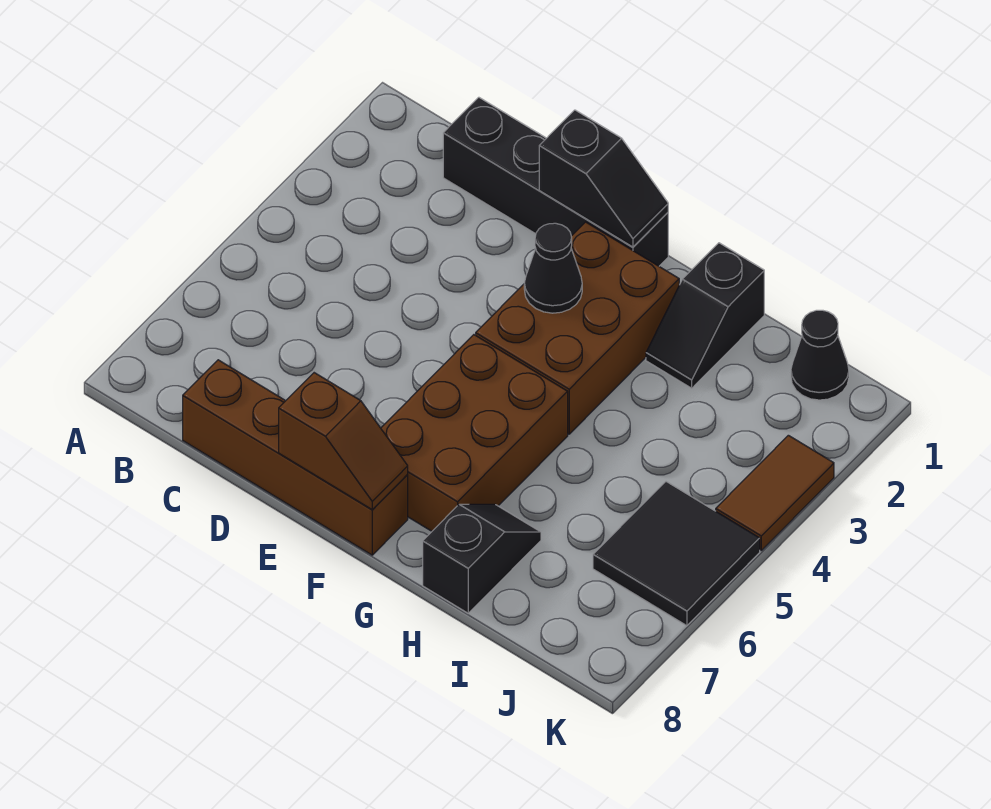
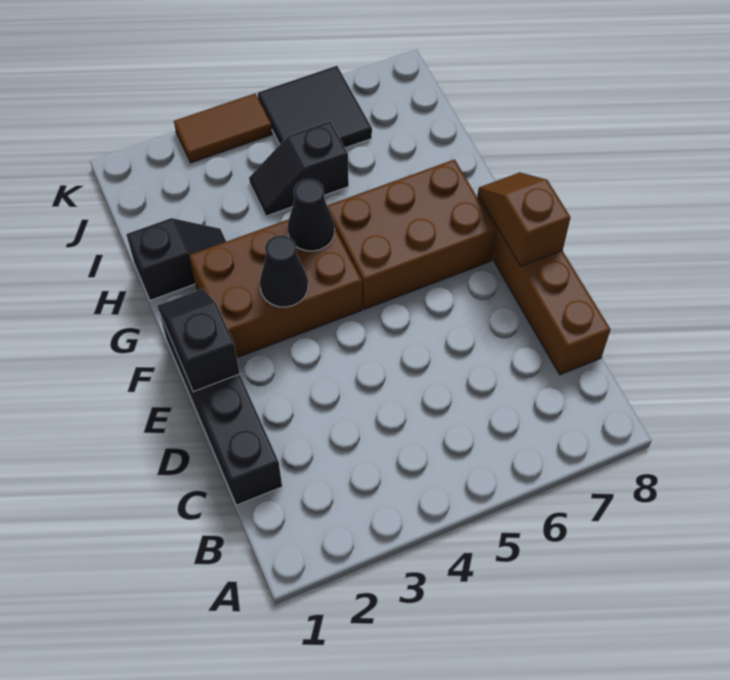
black slope H7:H8 level 1 top 8 -> black slope I4:I5 level 1 top 5
black cone J1 level 1 -> black cone G4 level 2

